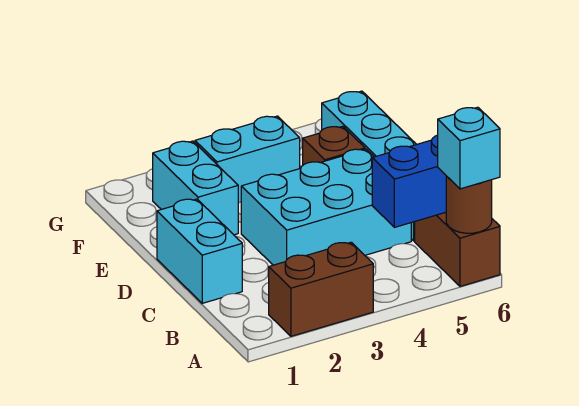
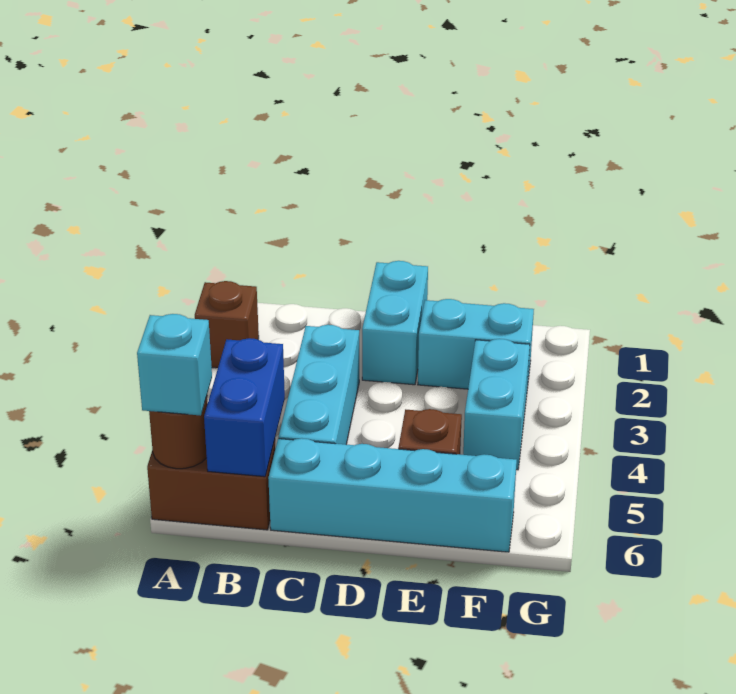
brown brick A2:A3 level 1 -> brown brick A2 level 1
cyan brick C1:D1 level 1 -> cyan brick D1:D2 level 1
cyan brick C3:D5 level 1 -> cyan brick C3:C5 level 1

